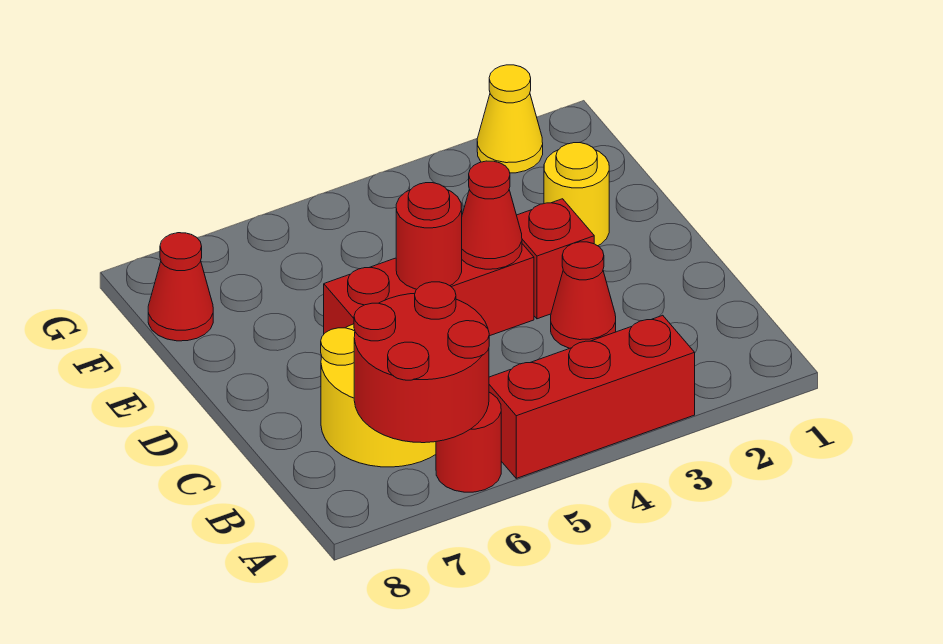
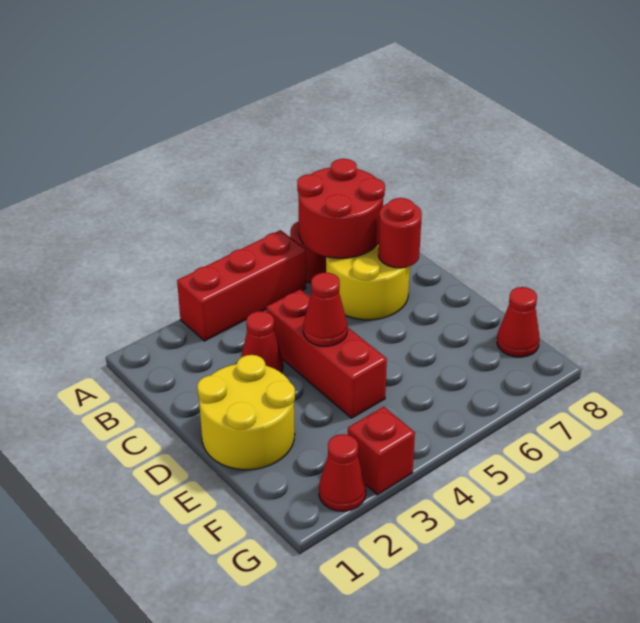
red brick D3 level 1 -> red brick G3 level 1
red brick D4:D6 level 1 -> red brick C4:E4 level 1
red round brick D5 level 2 -> red round brick C7 level 2
yellow round brick E2 level 1 -> yellow round brick D1:E2 level 1
yellow cone G2 level 1 -> red cone G2 level 1

